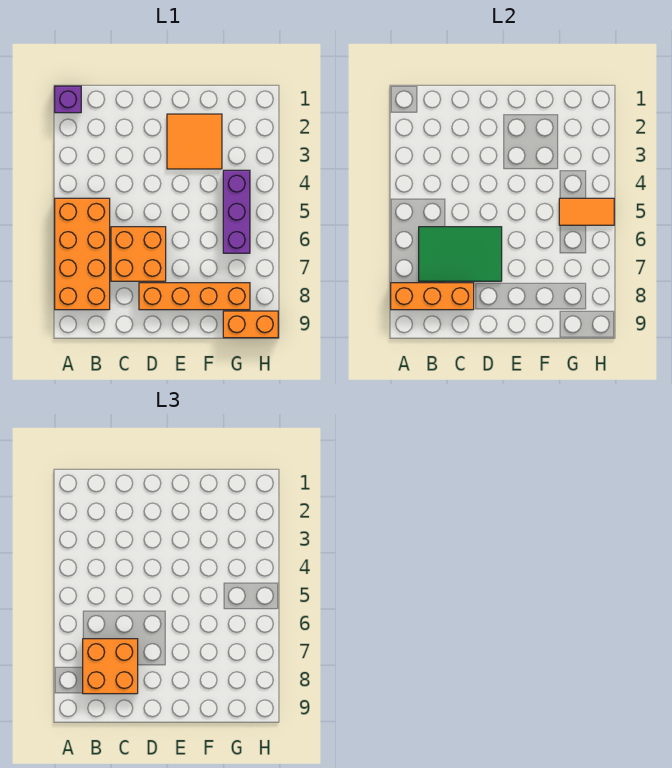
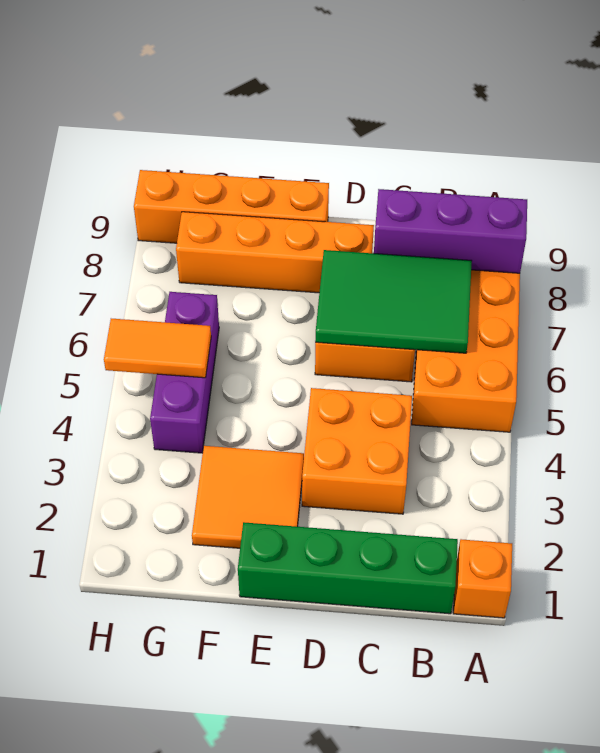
purple brick A1 level 1 -> orange brick A1 level 1
orange brick A8:C8 level 2 -> purple brick A8:C8 level 2
none -> green brick B1:E1 level 1
orange brick B7:C8 level 3 -> orange brick C3:D4 level 1
orange brick G9:H9 level 1 -> orange brick E9:H9 level 1

